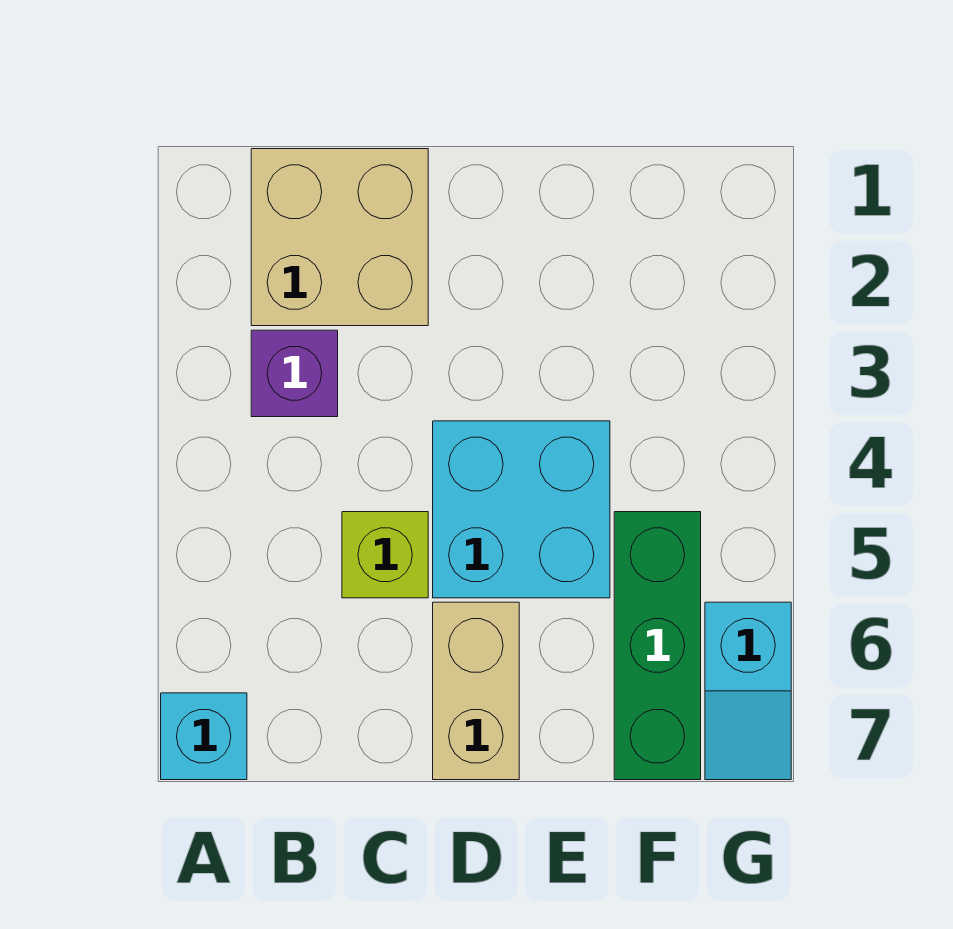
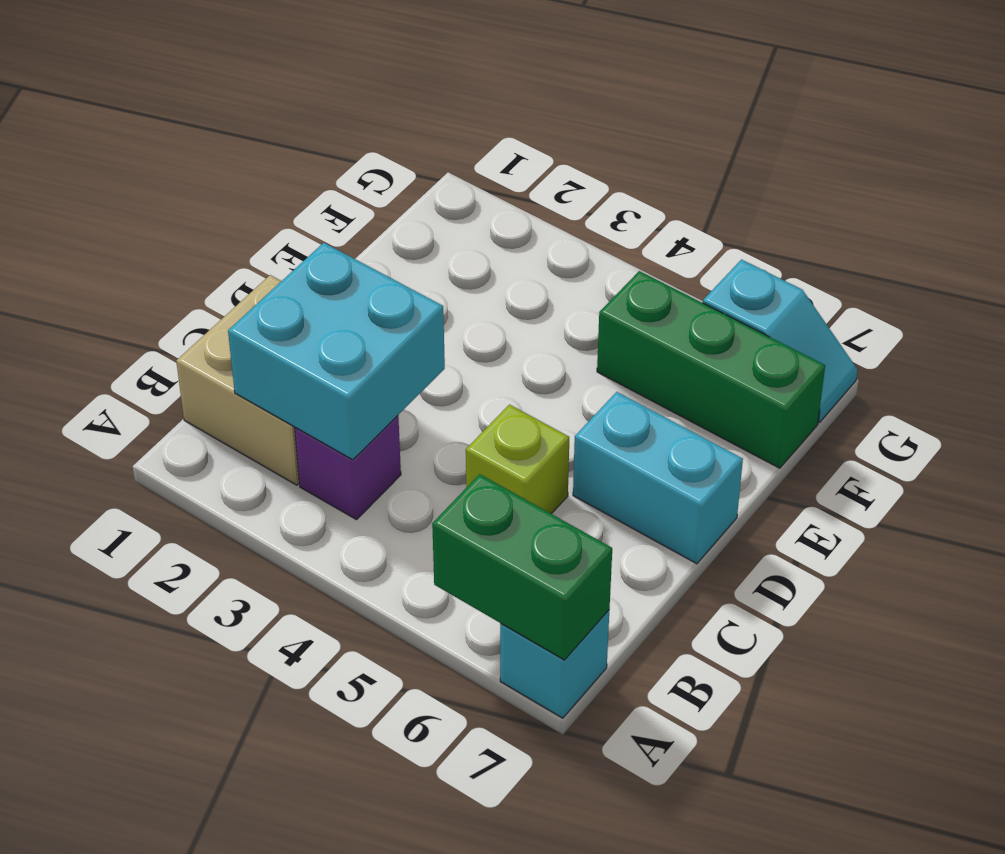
none -> green brick A6:A7 level 2
cyan brick D4:E5 level 1 -> cyan brick B2:C3 level 2
tan brick D6:D7 level 1 -> cyan brick D6:D7 level 1

